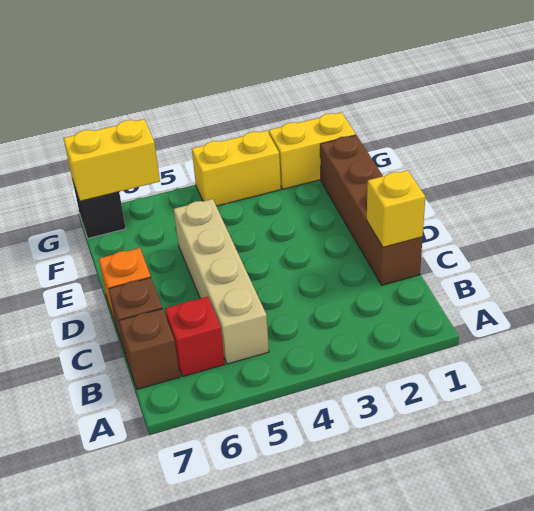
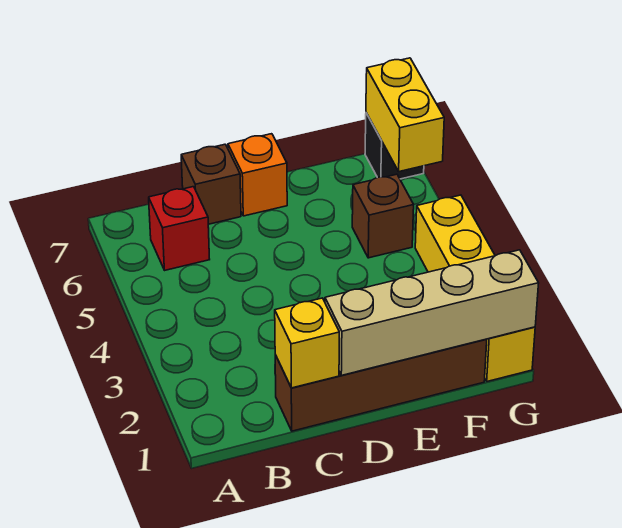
tan brick B5:E5 level 1 -> tan brick D1:G1 level 2
brown brick B7 level 1 -> brown brick F5 level 1

